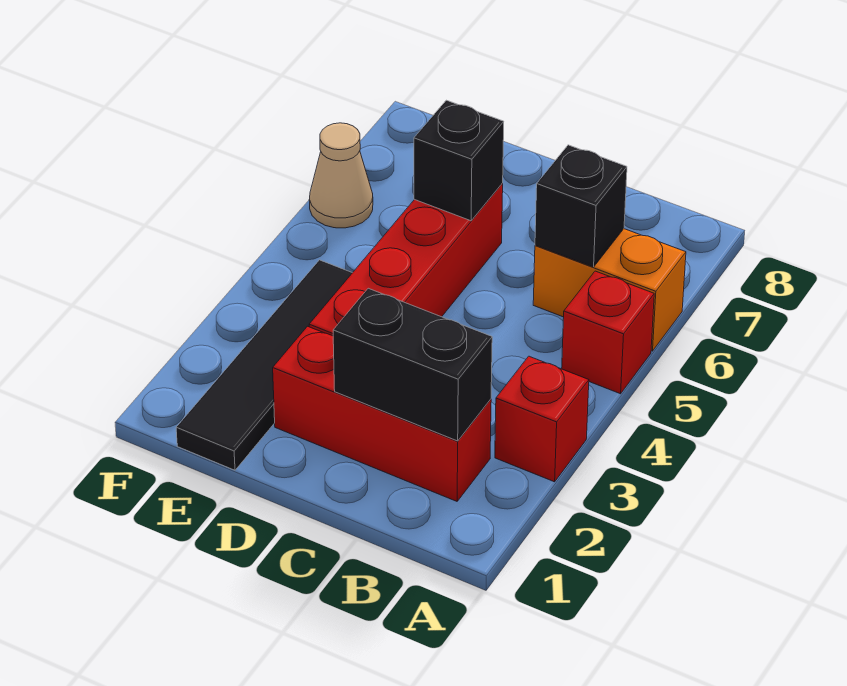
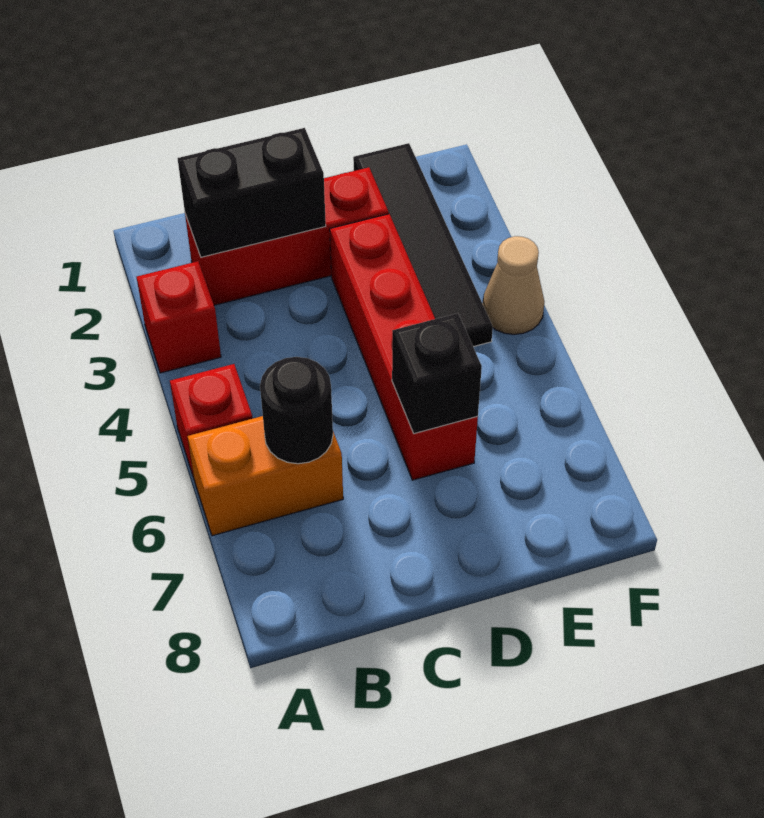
black brick B6 level 2 -> black round brick B6 level 2
tan cone F6 level 1 -> tan cone F4 level 1

